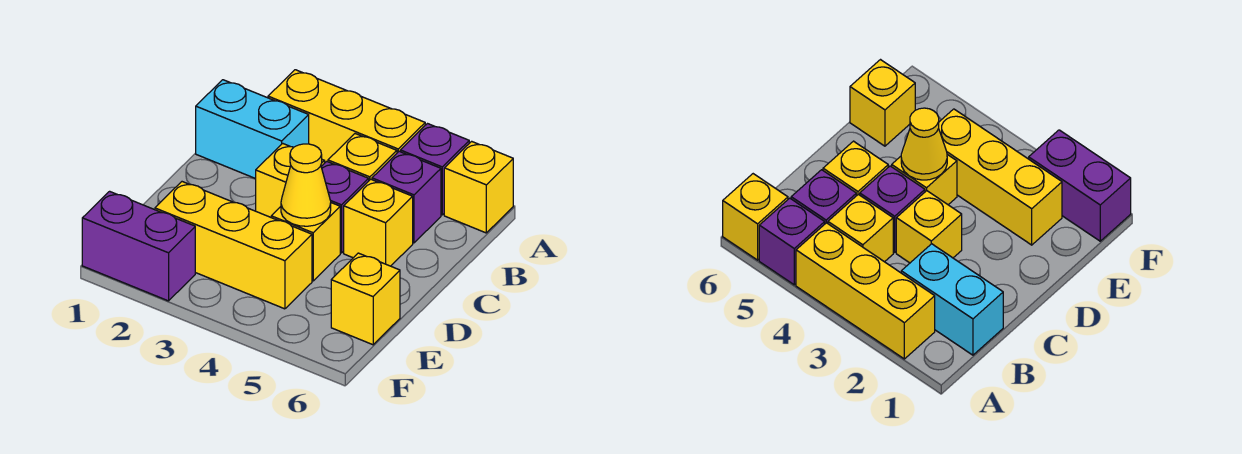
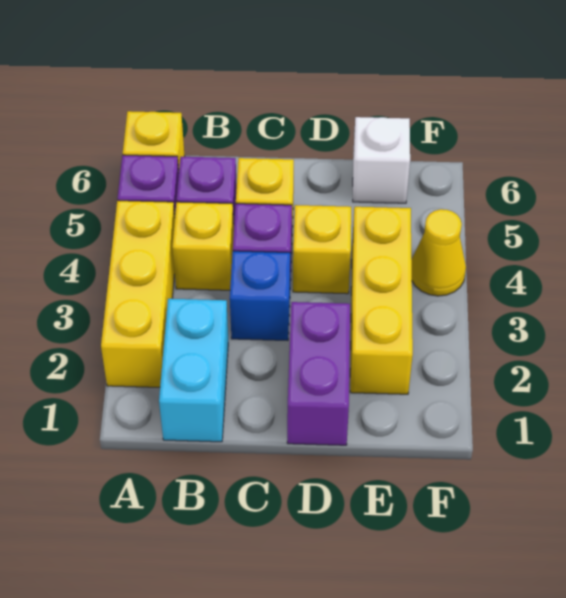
yellow brick C3 level 1 -> blue brick C3 level 1
yellow cone D4 level 2 -> yellow cone F4 level 1
yellow brick E6 level 1 -> white brick E6 level 1
purple brick F1:F2 level 1 -> purple brick D1:D2 level 1

